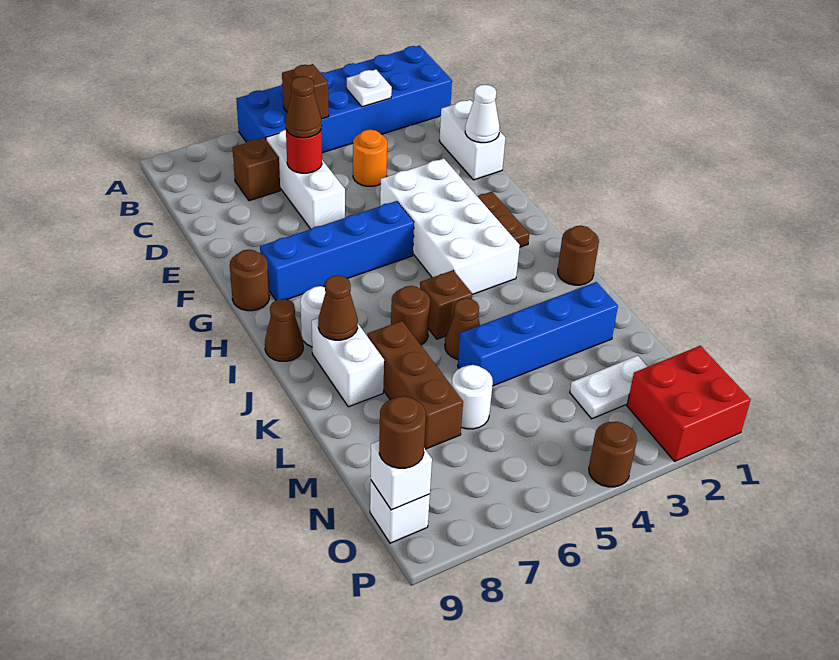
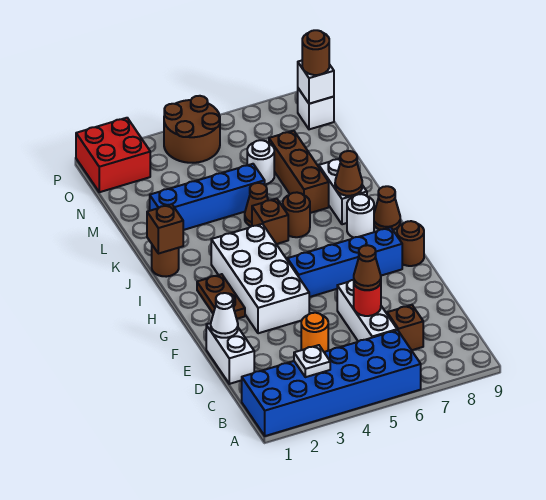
brown brick B5 level 2 -> brown brick J1 level 2
white plate N2:N3 level 1 -> none
brown round brick P4 level 1 -> brown round brick O4:P5 level 1

